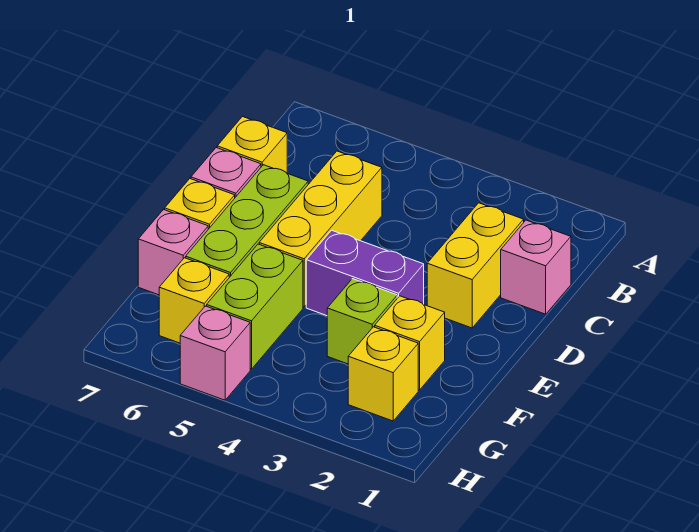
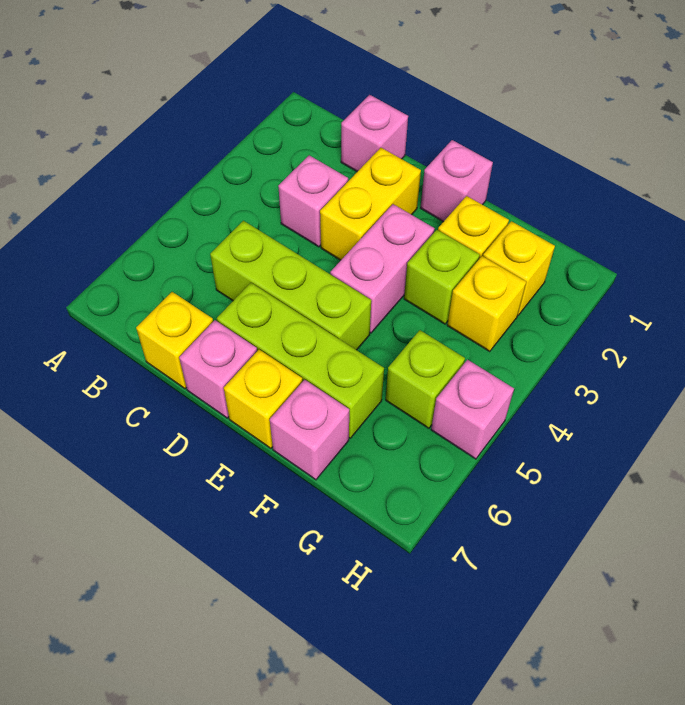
yellow brick C2:D2 level 1 -> yellow brick D2:D3 level 1
none -> pink brick C3 level 1
yellow brick C5:E5 level 1 -> lime brick C5:E5 level 1
none -> pink brick E1 level 1
purple brick E3:E4 level 1 -> pink brick E3:E4 level 1
lime brick F5:G5 level 1 -> lime brick G5 level 1
yellow brick G6 level 1 -> yellow brick G3 level 1

